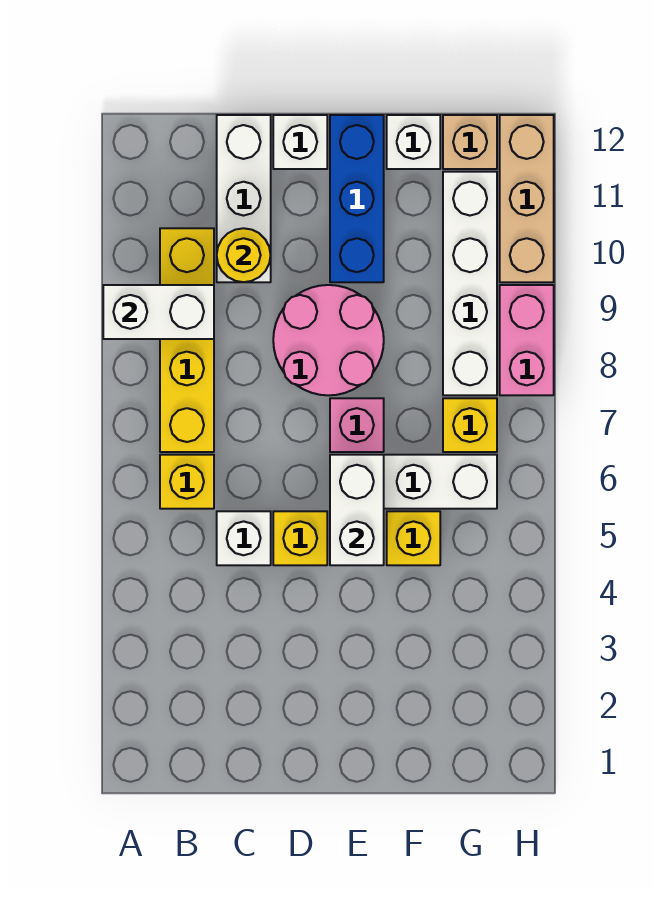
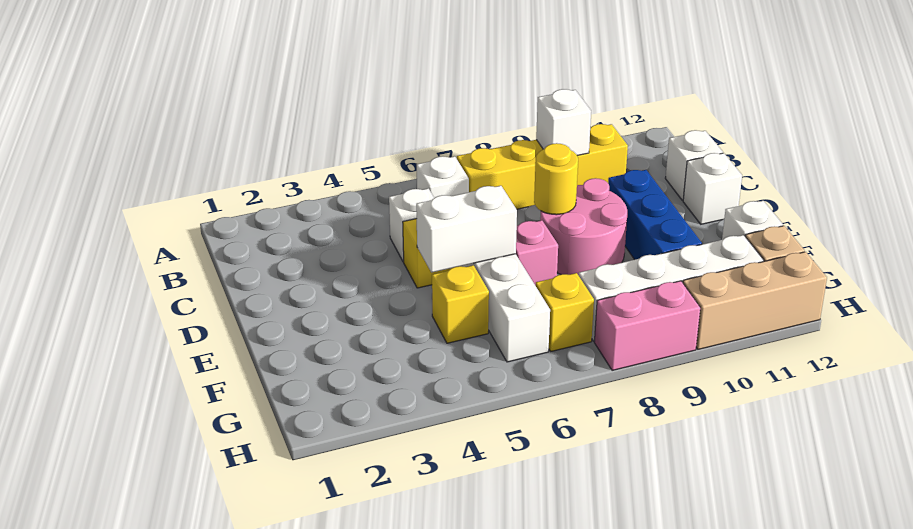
white brick A9:B9 level 2 -> white brick B9 level 2
yellow brick B6 level 1 -> white brick B6 level 1
white brick C10:C12 level 1 -> white brick C12 level 1
yellow round brick C10 level 2 -> yellow round brick D8 level 2
blue brick E10:E12 level 1 -> blue brick D10:F10 level 1

